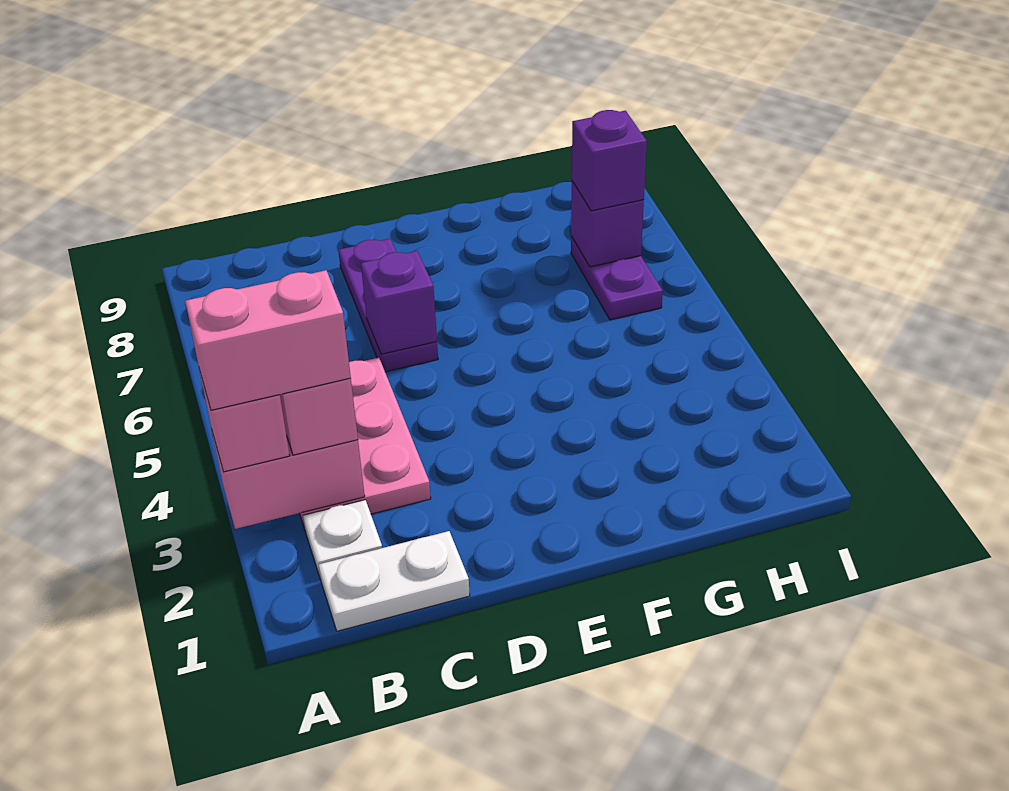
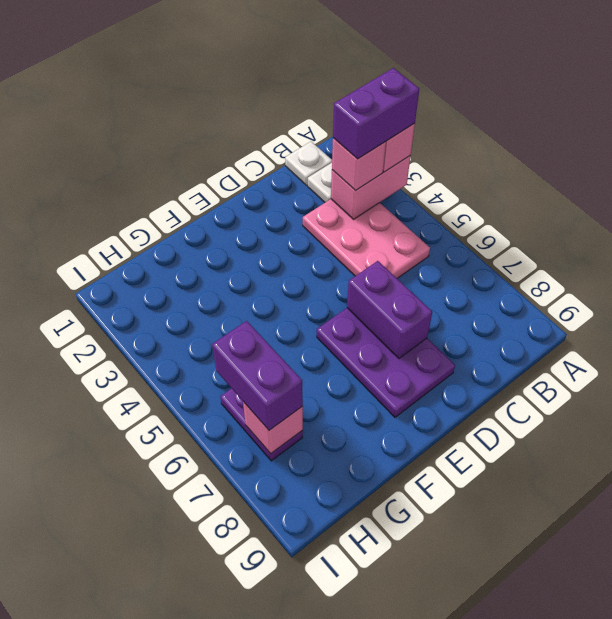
pink brick A3:B3 level 4 -> purple brick A3:B3 level 4
white plate B1:C1 level 1 -> white plate B1 level 1
purple plate D6:D8 level 1 -> purple plate D6:E8 level 1
purple brick D6 level 2 -> purple brick D6:D7 level 2
purple brick H7 level 2 -> pink brick H7 level 2
purple brick H7 level 3 -> purple brick H6:H7 level 3

